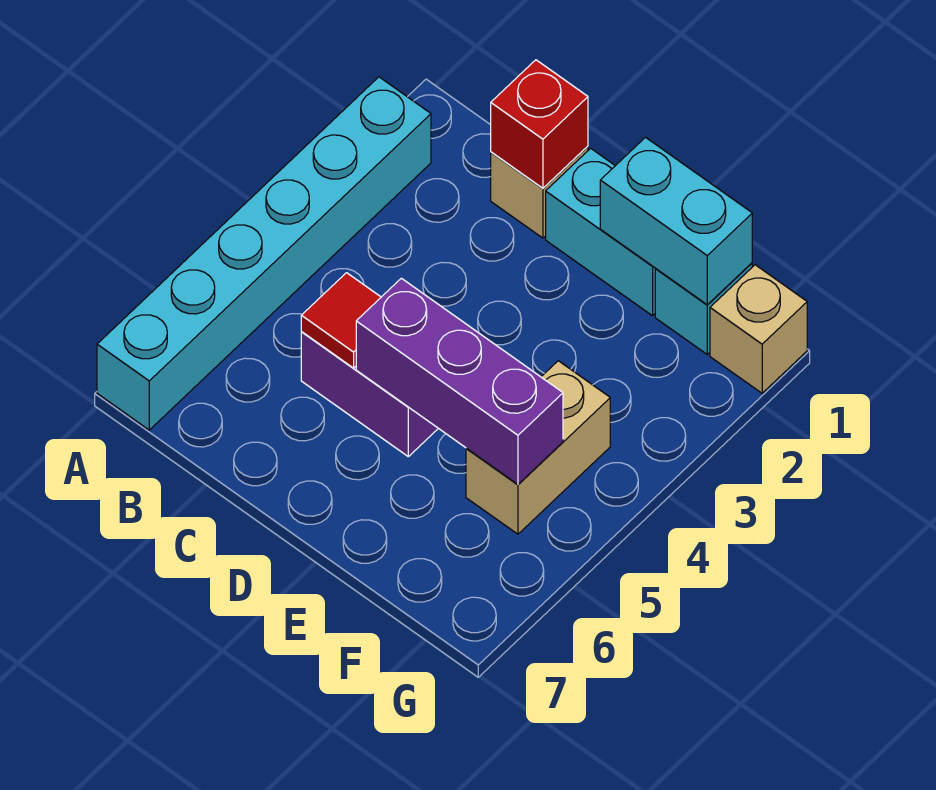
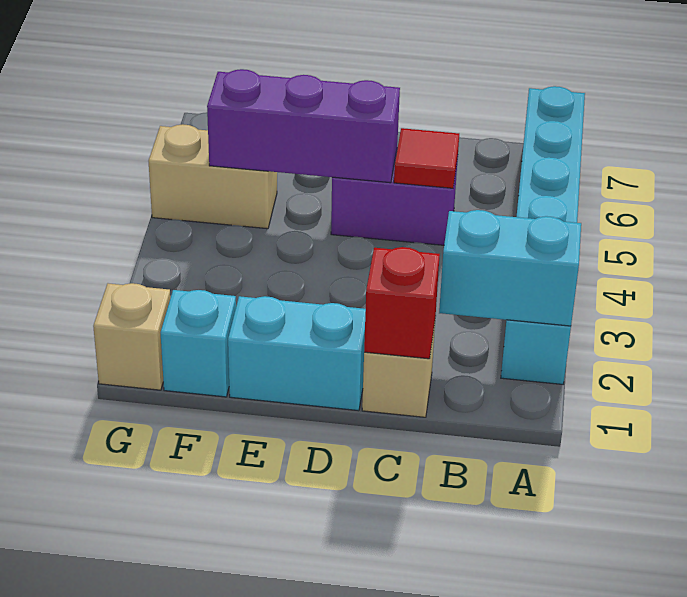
cyan brick E1:F1 level 2 -> cyan brick A2:B2 level 2
tan brick F4:F5 level 1 -> tan brick F5:G5 level 1

